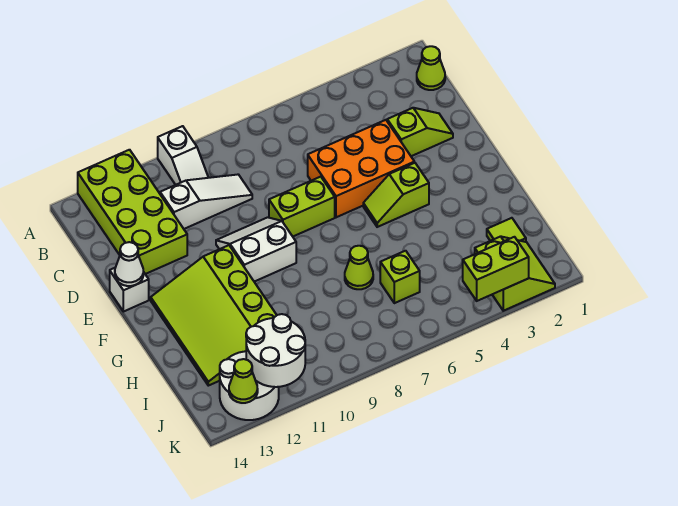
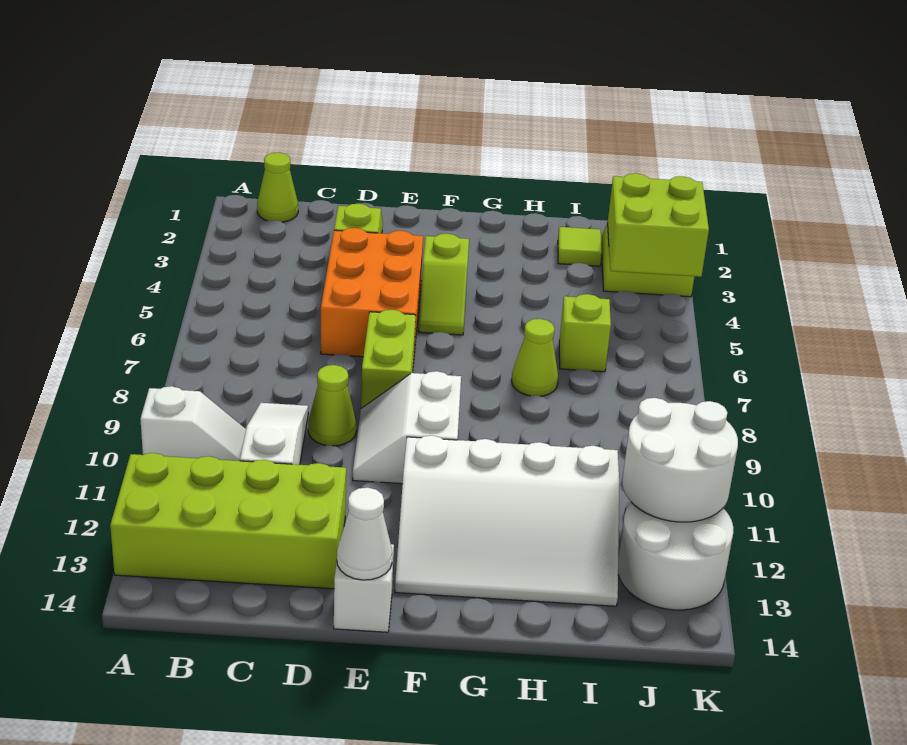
lime slope F11:I13 level 1 top 11 -> white slope F11:I13 level 1 top 11
lime brick K3:K4 level 2 -> lime brick J3:K4 level 2
lime cone K13 level 2 -> lime cone D9 level 1

